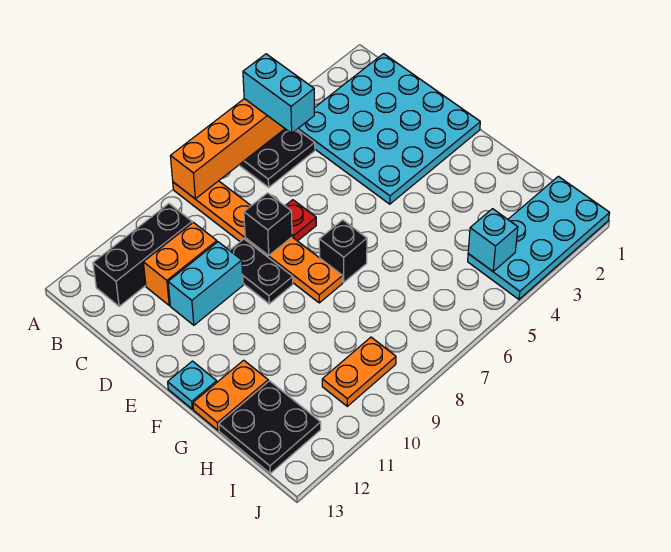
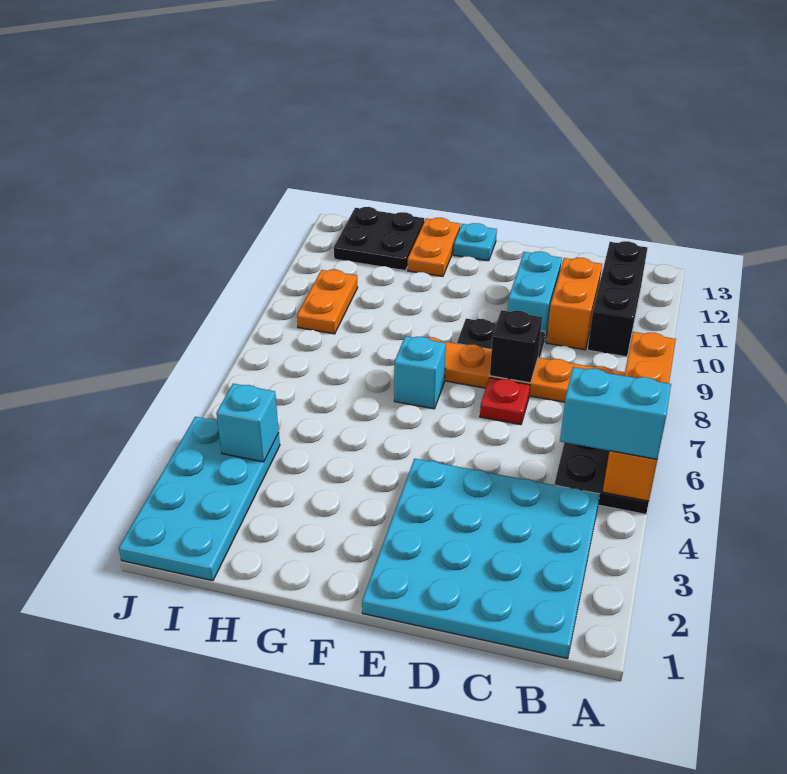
black brick F7 level 1 -> cyan brick F7 level 1

